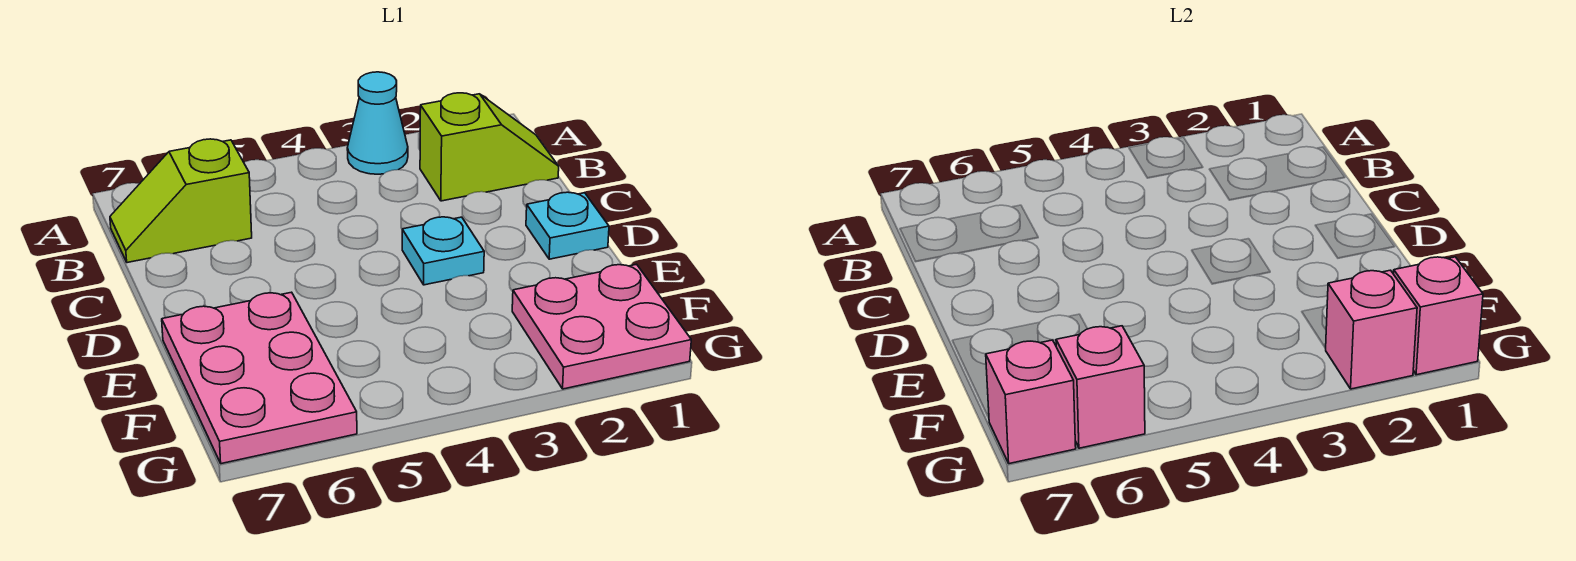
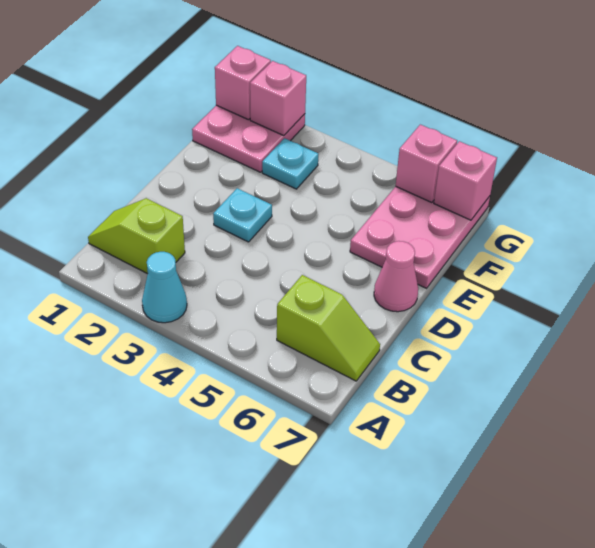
cyan plate D1 level 1 -> cyan plate F3 level 1
none -> pink cone D7 level 1

